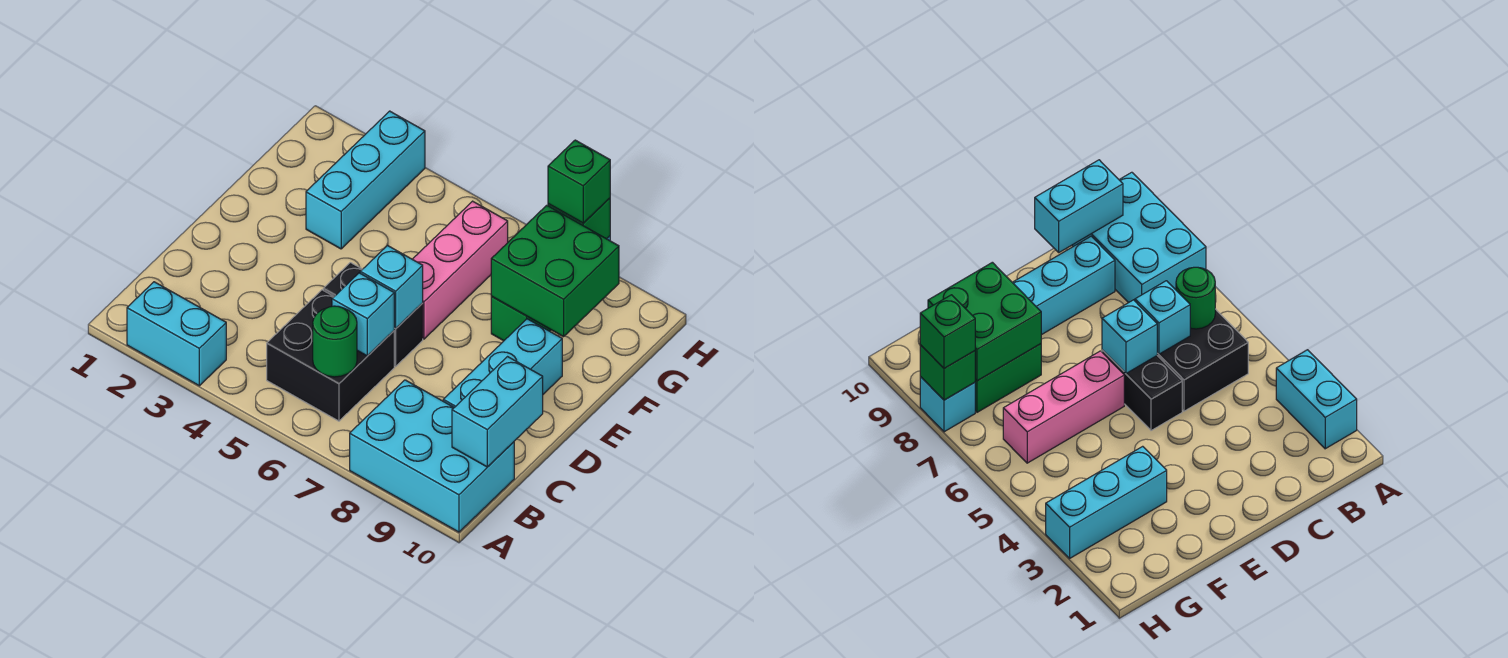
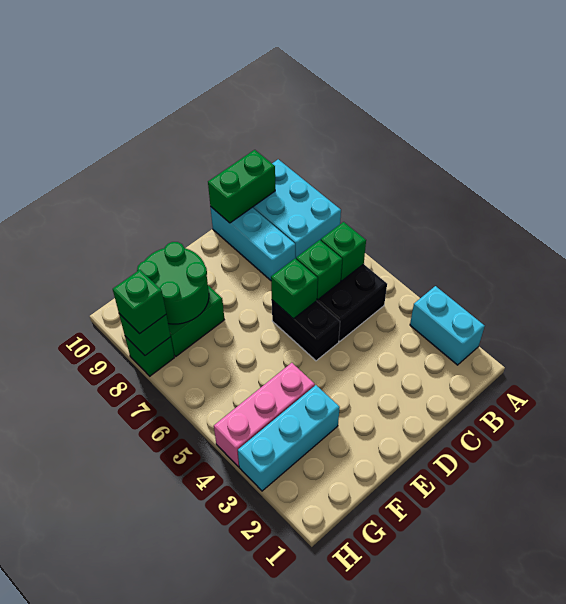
green round brick B6 level 2 -> green brick B6 level 2
cyan brick B10:C10 level 2 -> green brick B10:C10 level 2
cyan brick C6 level 2 -> green brick C6 level 2
cyan brick C9:E9 level 1 -> cyan brick C8:C10 level 1
cyan brick D6 level 2 -> green brick D6 level 2
pink brick E6:G6 level 1 -> pink brick F4:H4 level 1
green brick F8:G9 level 2 -> green round brick F8:G9 level 2
cyan brick H8 level 1 -> green brick H8 level 1

